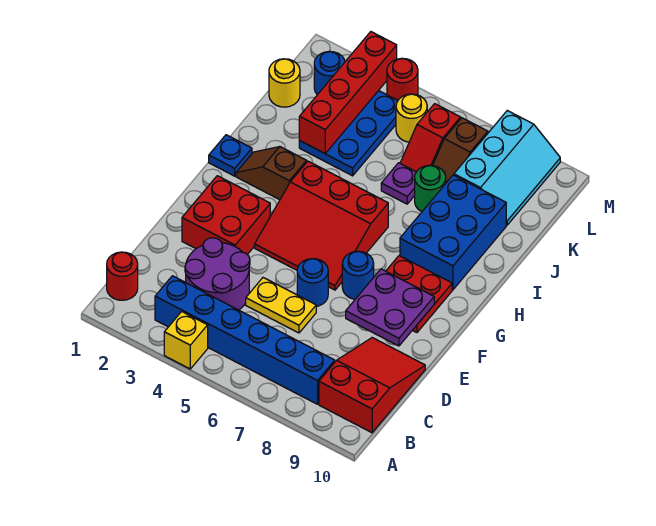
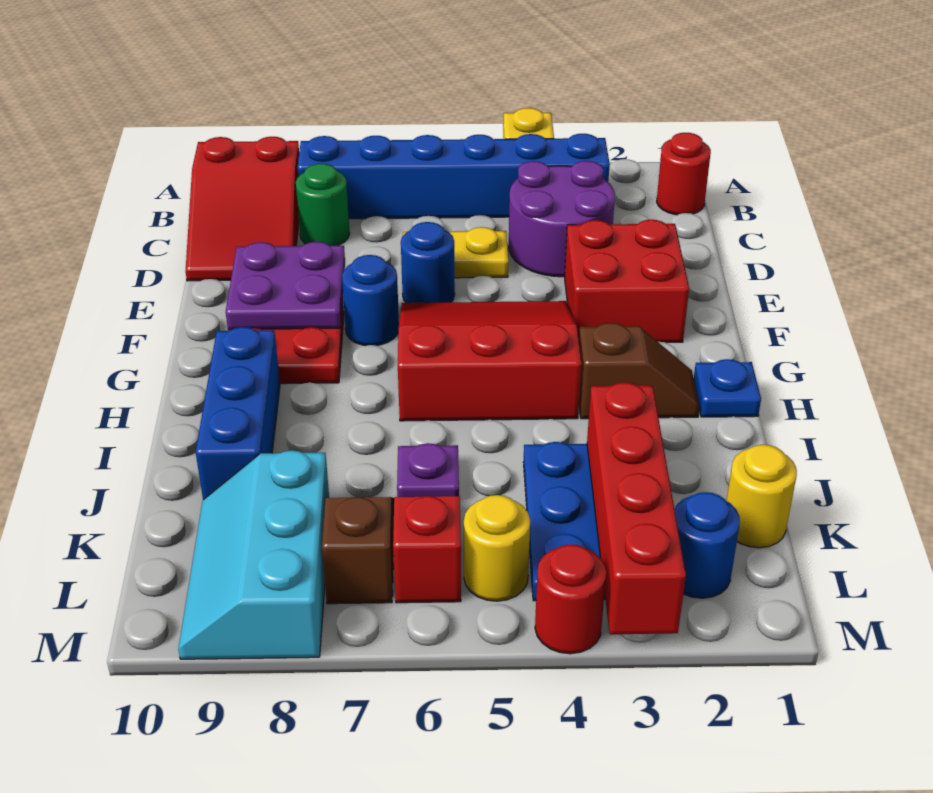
blue brick H8:J9 level 1 -> blue brick H9:J9 level 1
green round brick J7 level 1 -> green round brick C8 level 1

